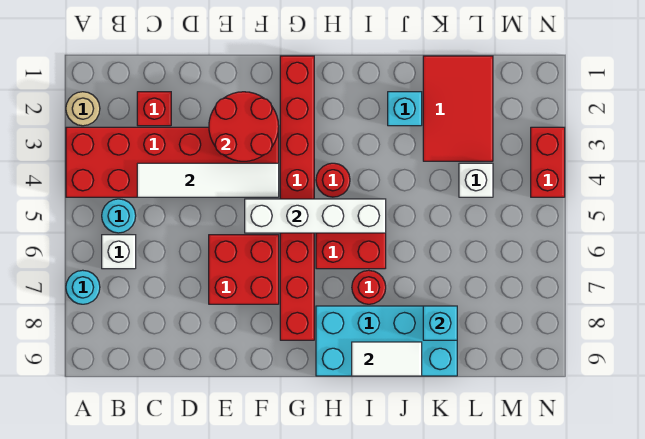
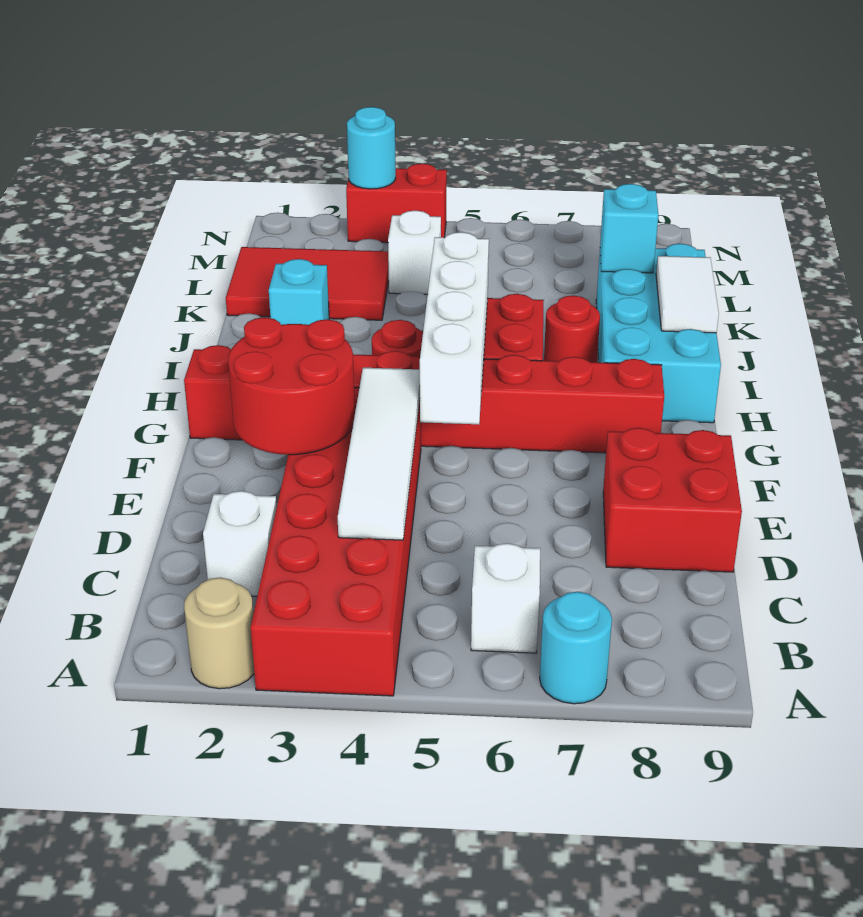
cyan round brick B5 level 1 -> cyan round brick N3 level 2
red brick C2 level 1 -> white brick C2 level 1
red brick E6:F7 level 1 -> red brick D8:E9 level 1

